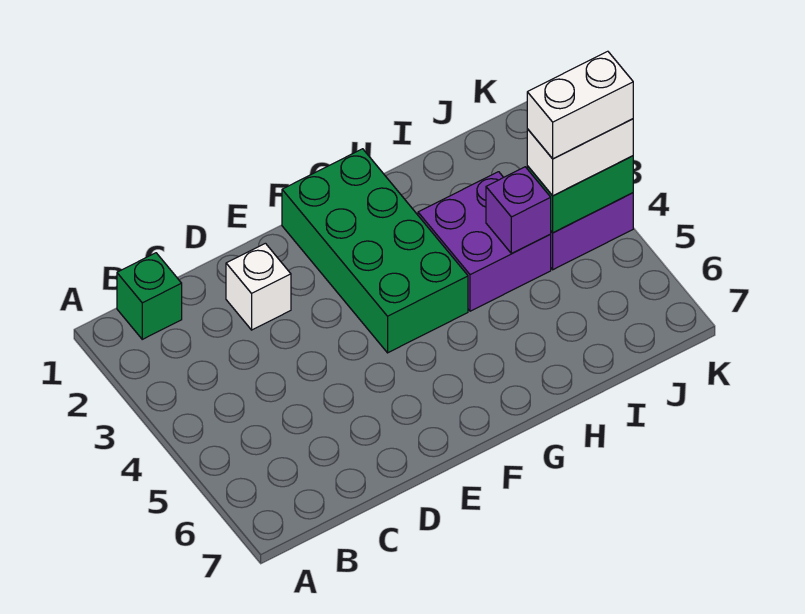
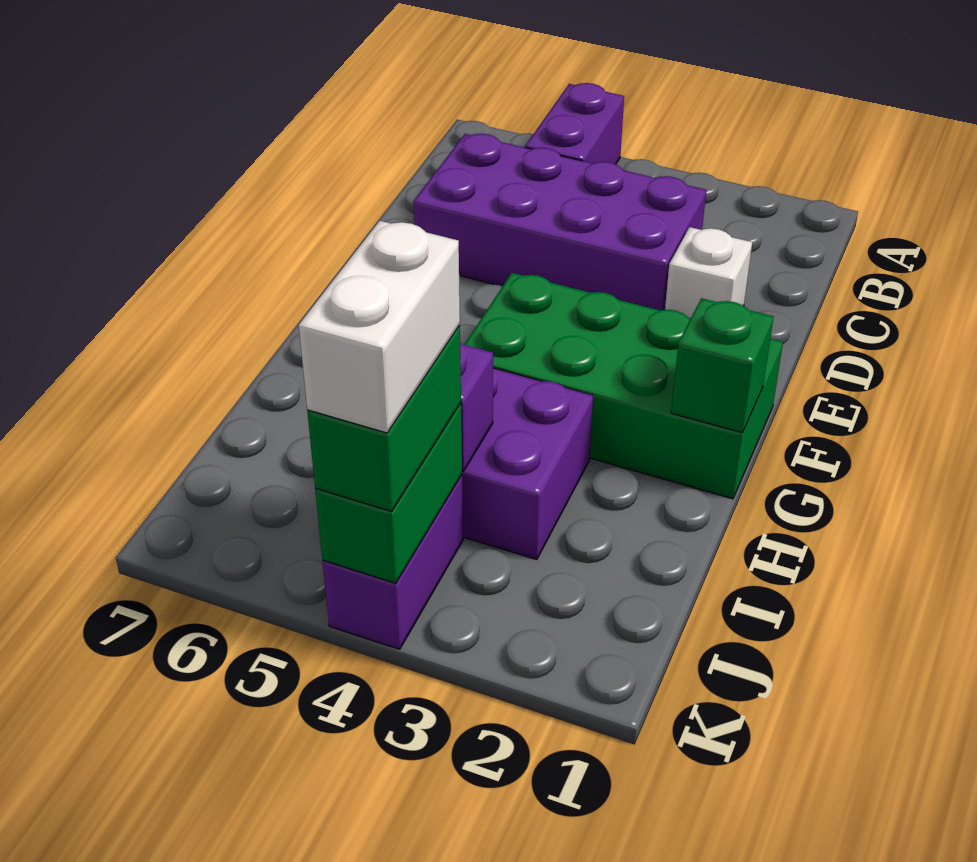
none -> purple brick A5:B5 level 1
green brick B1 level 1 -> green brick G1 level 2
none -> purple brick C3:D6 level 1
white brick J4:K4 level 3 -> green brick J4:K4 level 3

